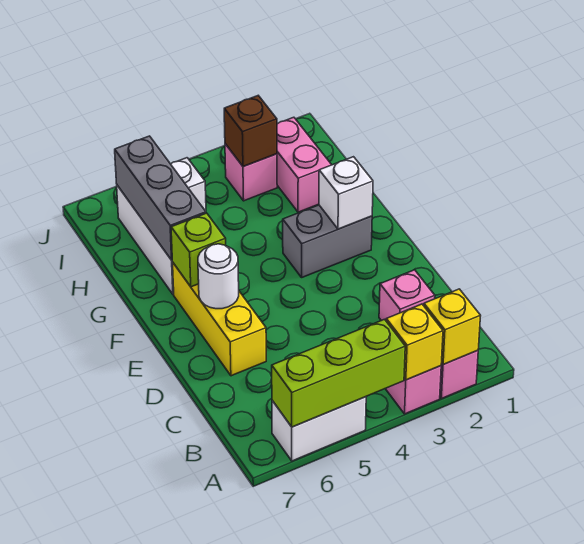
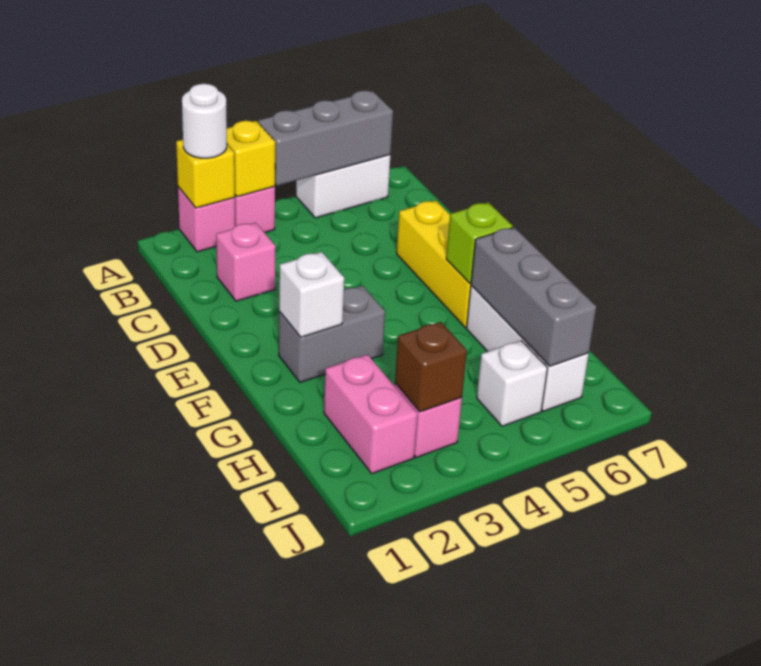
lime brick A4:A6 level 2 -> grey brick A4:A6 level 2
white round brick E6 level 2 -> white round brick A2 level 3

